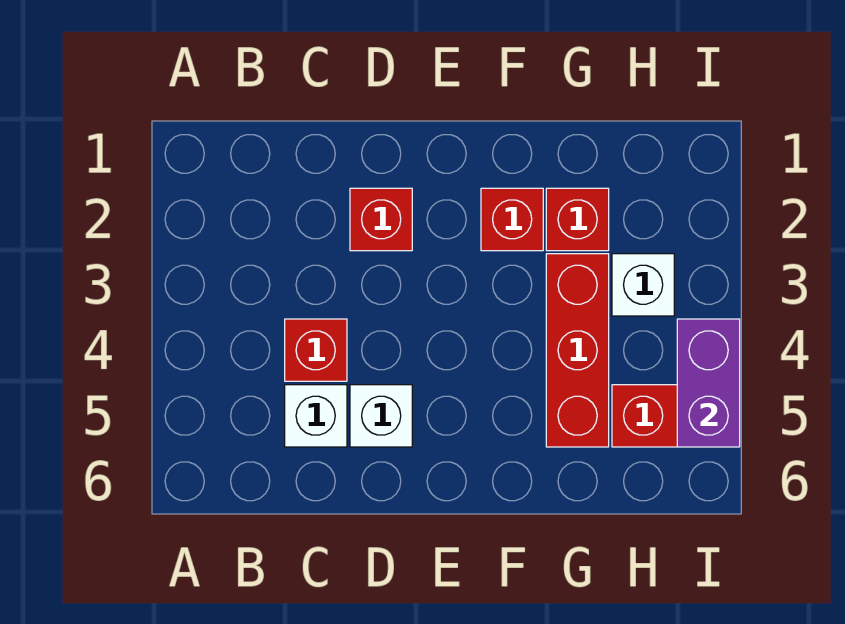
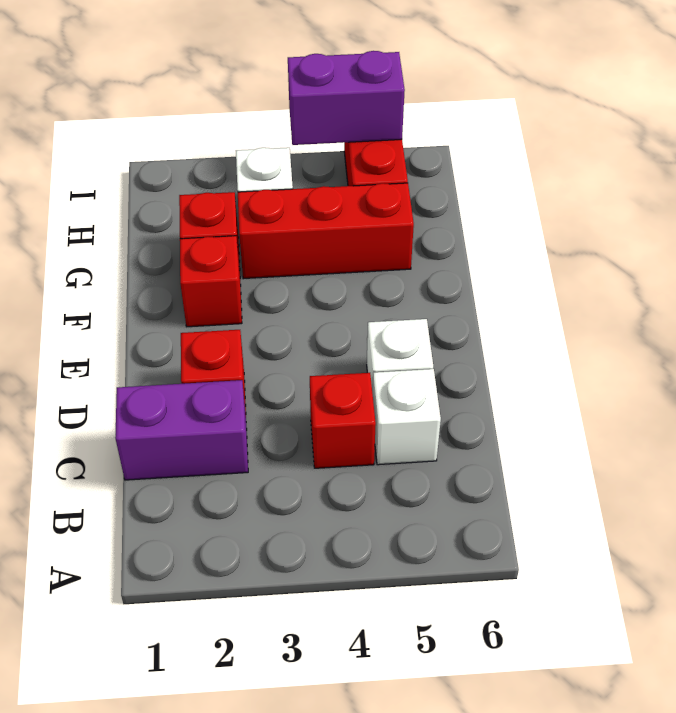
none -> purple brick C1:C2 level 1

